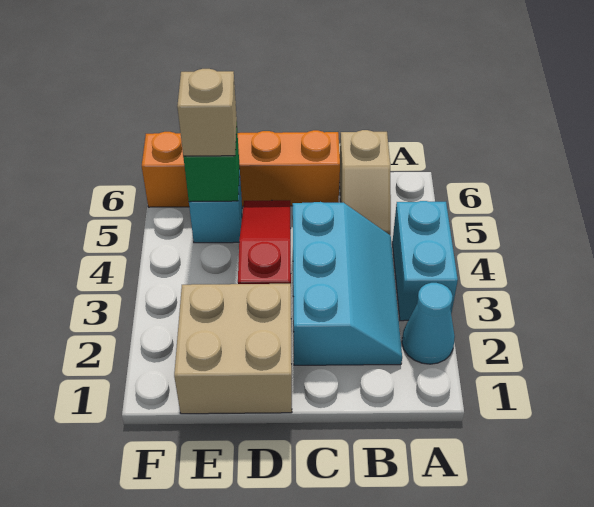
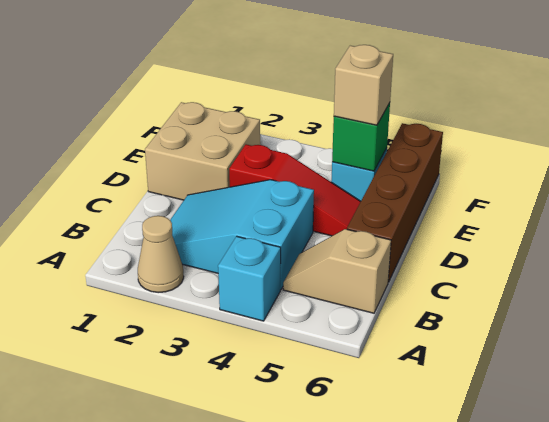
cyan cone A2 level 1 -> tan cone A2 level 1
cyan brick A3:A4 level 1 -> cyan brick A4 level 1
cyan slope B2:C4 level 1 top C -> cyan slope B2:C4 level 1 top 4
orange brick C6:F6 level 1 -> brown brick C6:F6 level 1

